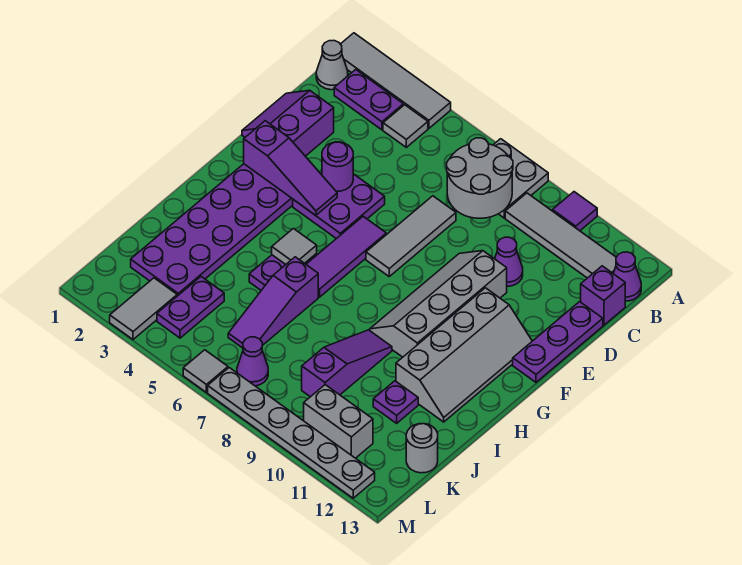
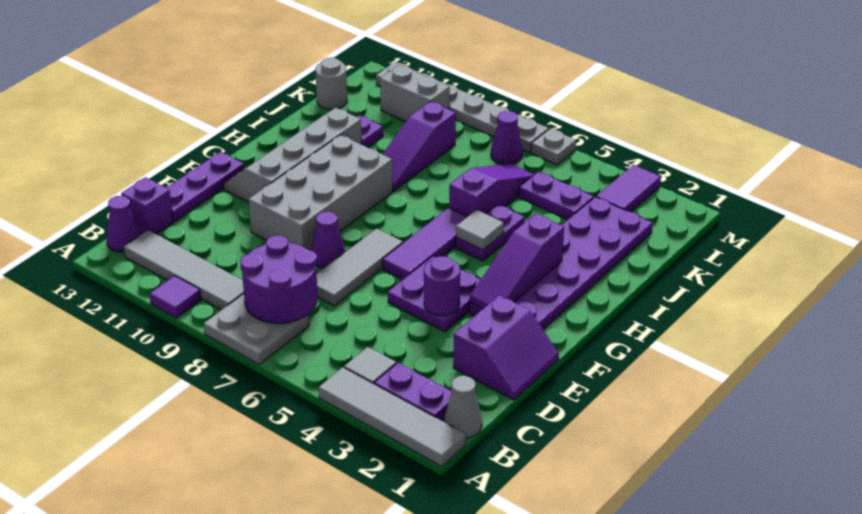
grey round brick B7:C8 level 2 -> purple round brick B7:C8 level 2
purple cone D10 level 1 -> purple cone E8 level 1
grey slope E9:H10 level 1 top 10 -> grey brick E9:H10 level 1
purple slope F2:F4 level 2 top 2 -> purple slope F3:H3 level 2 top H
purple plate K4:L4 level 1 -> purple plate K4:K5 level 1
grey tile L3:M3 level 1 -> purple tile L3:M3 level 1
grey tile M6 level 1 -> grey plate M6 level 1

